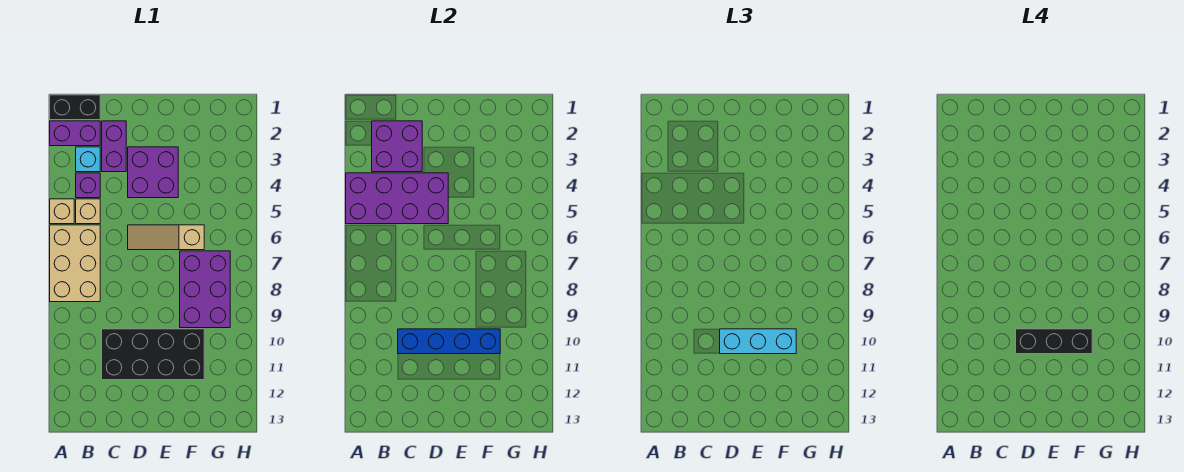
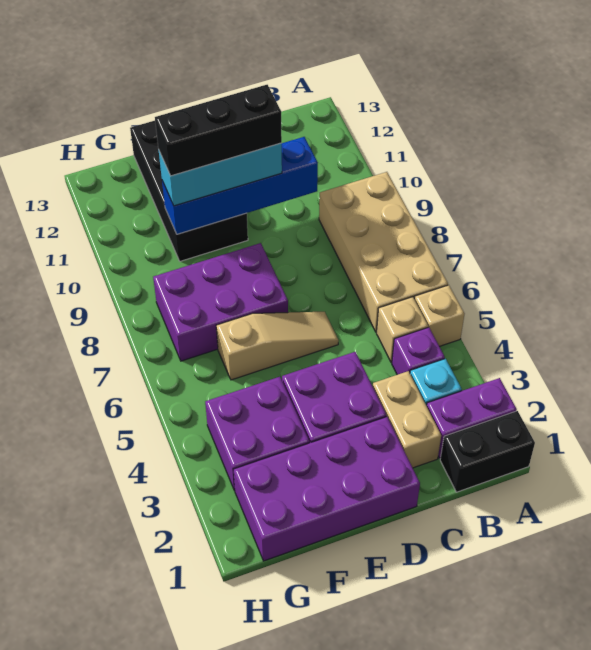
purple brick A4:D5 level 2 -> purple brick D1:G2 level 1
tan brick A6:B8 level 1 -> tan brick A6:B9 level 1
purple brick B2:C3 level 2 -> purple brick F3:G4 level 1
purple brick C2:C3 level 1 -> tan brick C2:C3 level 1
black brick C10:F11 level 1 -> black brick E10:F13 level 1
purple brick F7:G9 level 1 -> purple brick E7:G8 level 1

